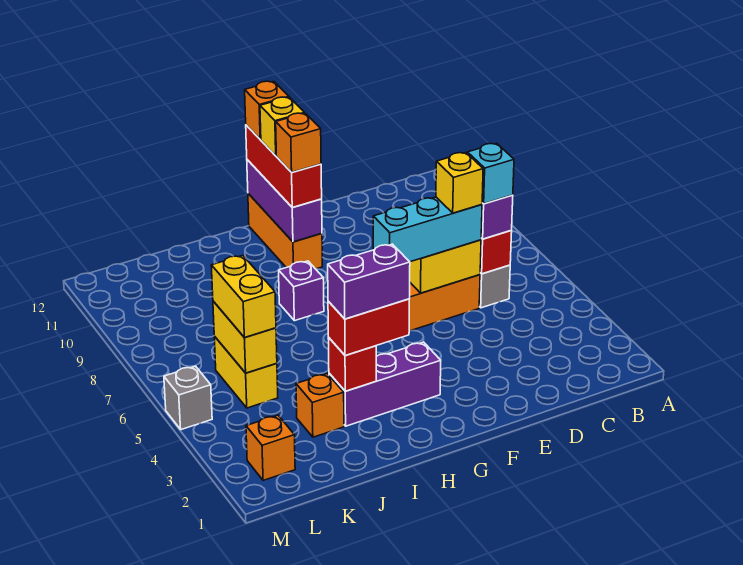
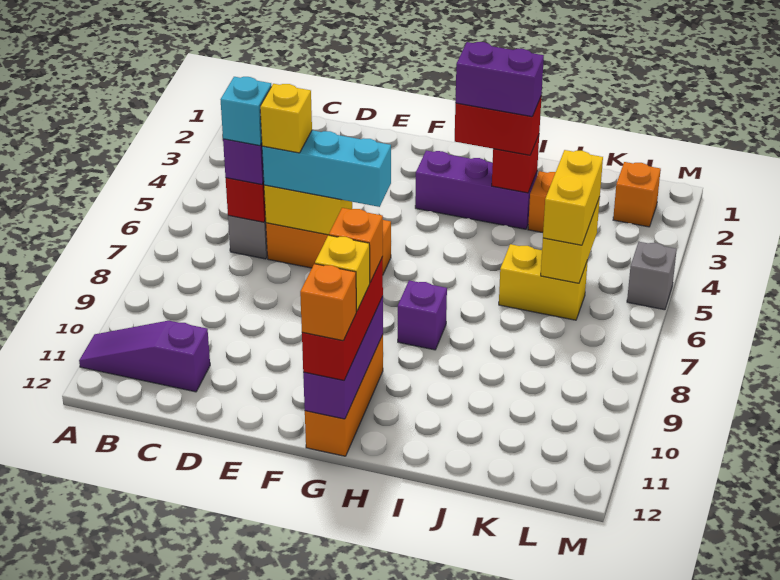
none -> purple slope A11:C11 level 1 top C
yellow brick K5:K6 level 1 -> yellow brick J6:K6 level 1

